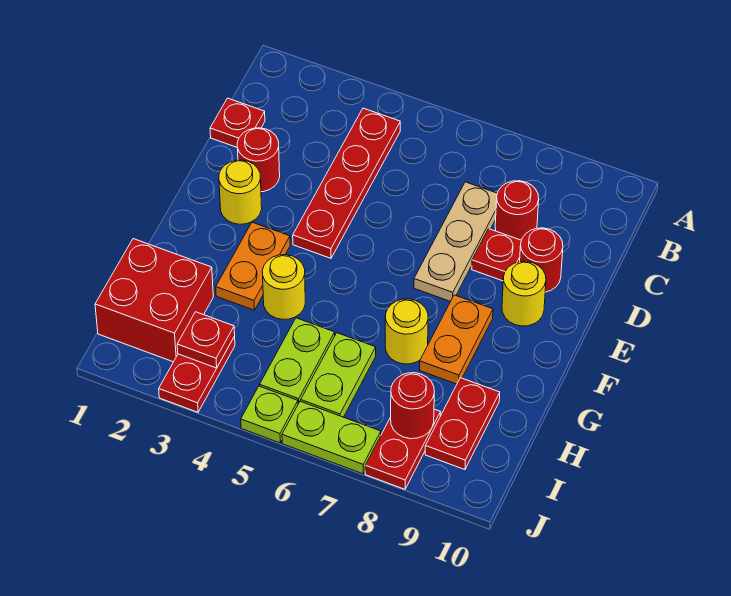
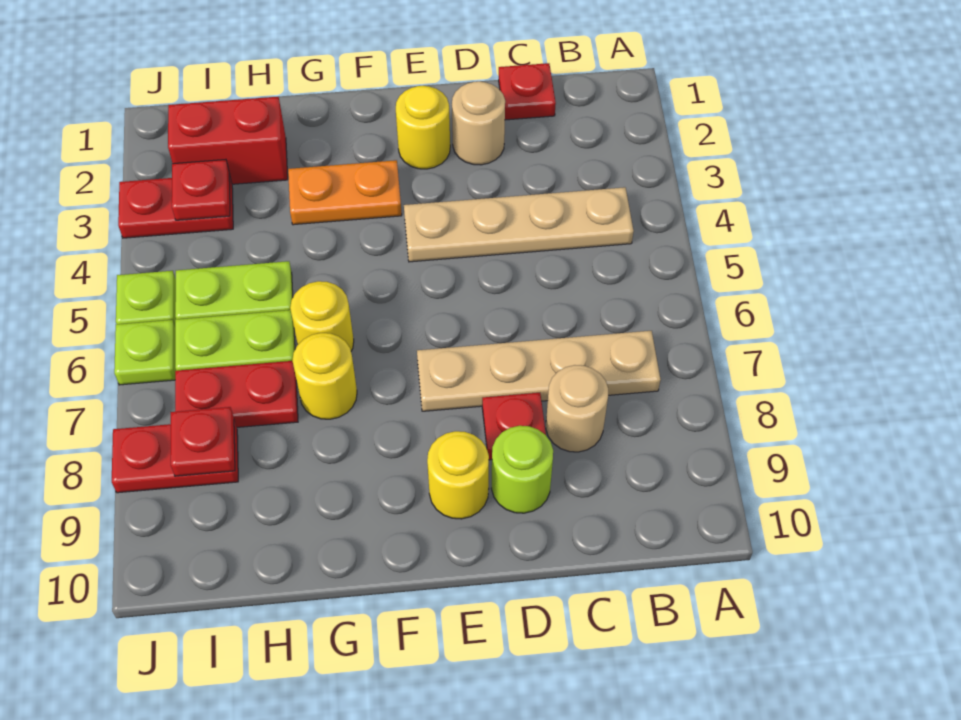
red plate B4:E4 level 1 -> tan plate B4:E4 level 1
tan plate C7:E7 level 1 -> tan plate B7:E7 level 1
red round brick C8 level 1 -> tan round brick C8 level 1
red round brick D2 level 1 -> tan round brick D2 level 1
red round brick D9 level 1 -> lime round brick D9 level 1
orange plate F8:G8 level 1 -> none
yellow round brick G4 level 1 -> yellow round brick G6 level 1
red brick H1:I2 level 1 -> red brick H2:I2 level 1
red plate H9:I9 level 1 -> red plate H7:I7 level 1
red round brick I8 level 2 -> red plate I8 level 2
lime plate J6:J7 level 1 -> lime plate J6 level 1

